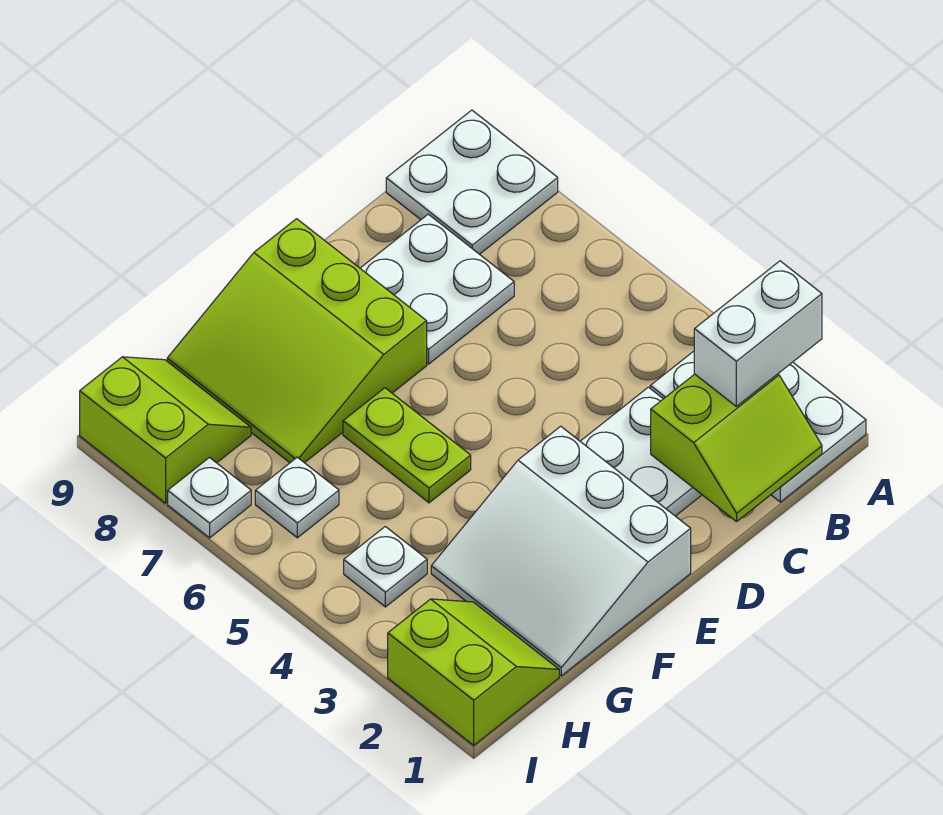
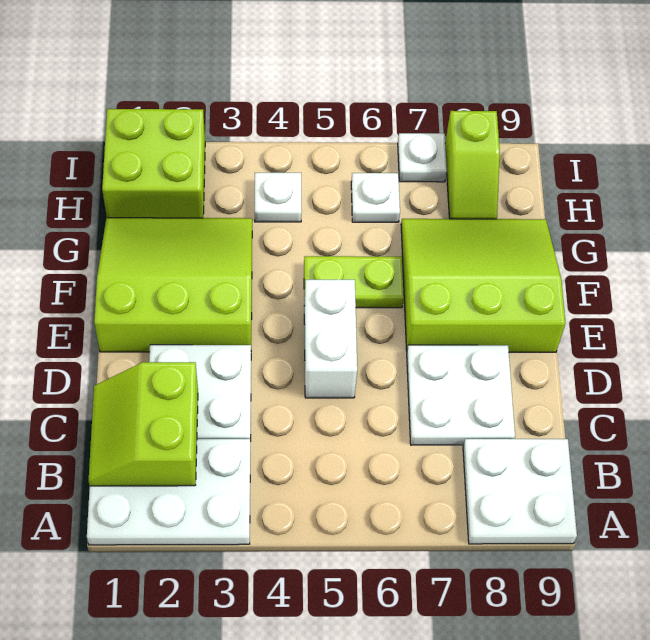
white brick A2:B2 level 3 -> white brick D5:E5 level 1
white slope E1:G3 level 1 top E -> lime slope E1:G3 level 1 top E
lime slope H1:I2 level 1 top I -> lime brick H1:I2 level 1
lime slope H8:I9 level 1 top I -> lime slope H8:I8 level 1 top I

